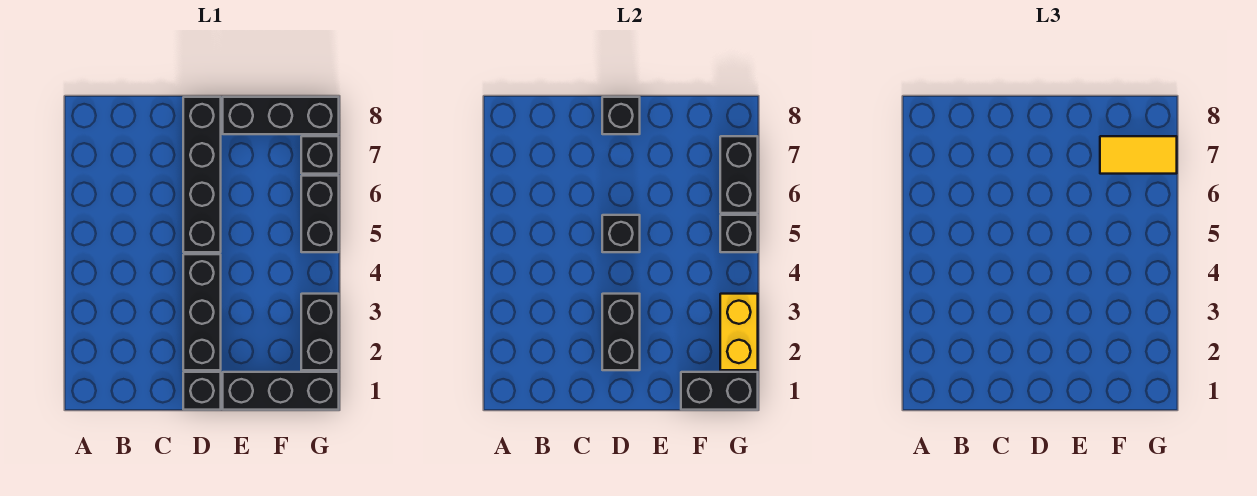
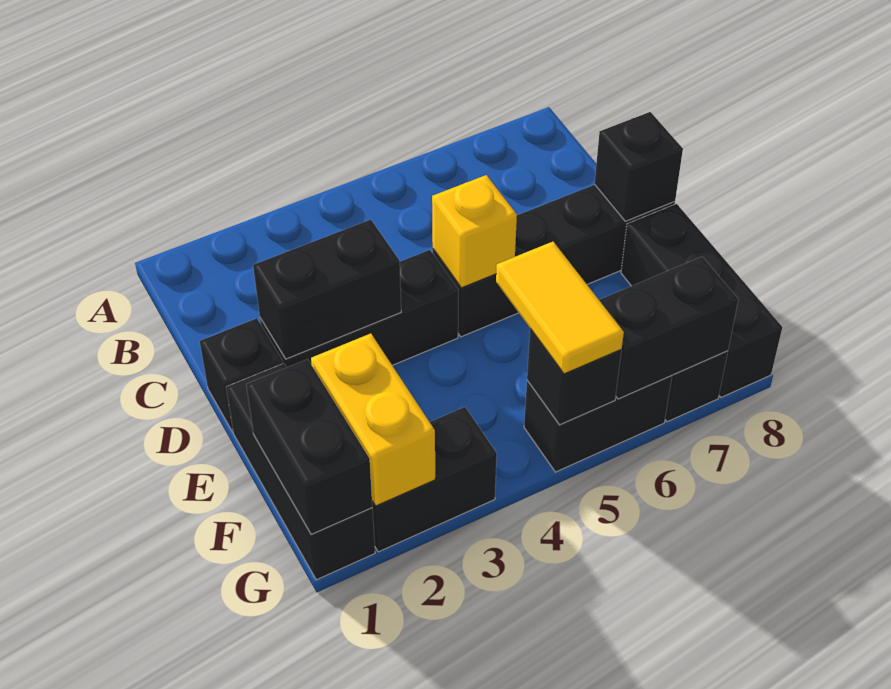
black brick D5 level 2 -> yellow brick D5 level 2
yellow tile F7:G7 level 3 -> yellow tile F5:G5 level 3
yellow brick G2:G3 level 2 -> yellow brick F2:G2 level 2

